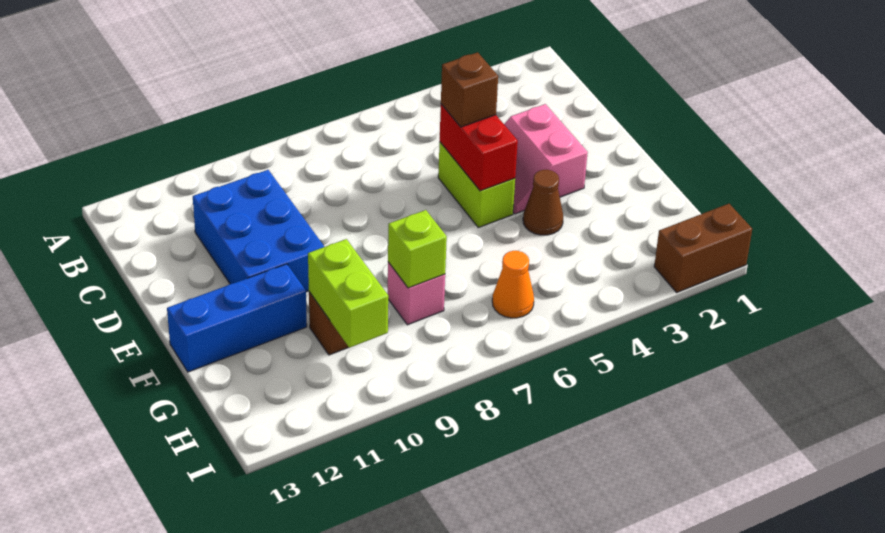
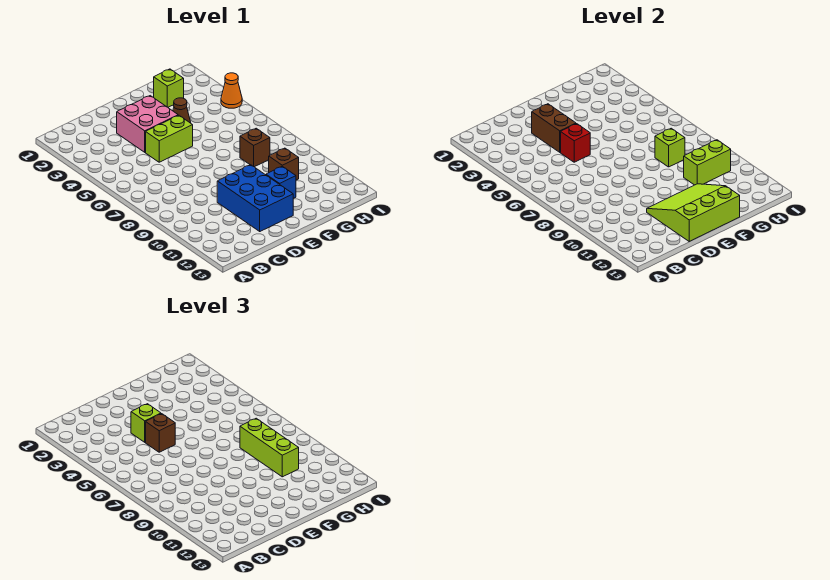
blue brick C10:E11 level 1 -> blue brick D10:E12 level 1
pink slope D3:E4 level 1 top 3 -> pink brick D3:E4 level 1
none -> lime brick D4 level 3
red brick D5:E5 level 2 -> red brick D5 level 2
none -> lime slope D11:F13 level 2 top 13
blue brick F11:F13 level 1 -> blue brick F11 level 1
none -> lime brick G2 level 1
pink brick G8 level 1 -> brown brick G8 level 1
none -> lime brick G8:G10 level 3
orange cone H6 level 1 -> orange cone I4 level 1
brown brick I1:I2 level 1 -> brown brick D3:D4 level 2

